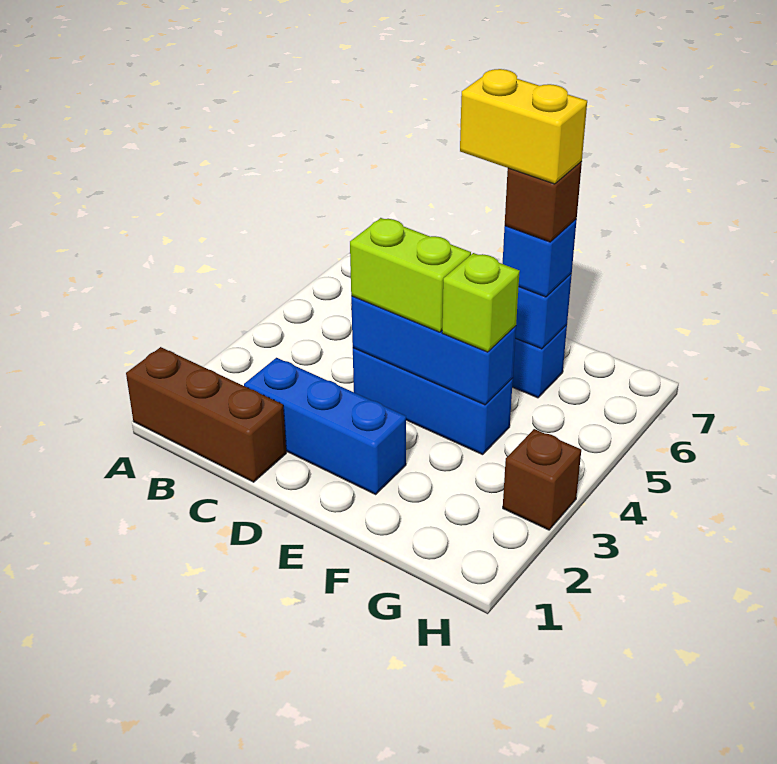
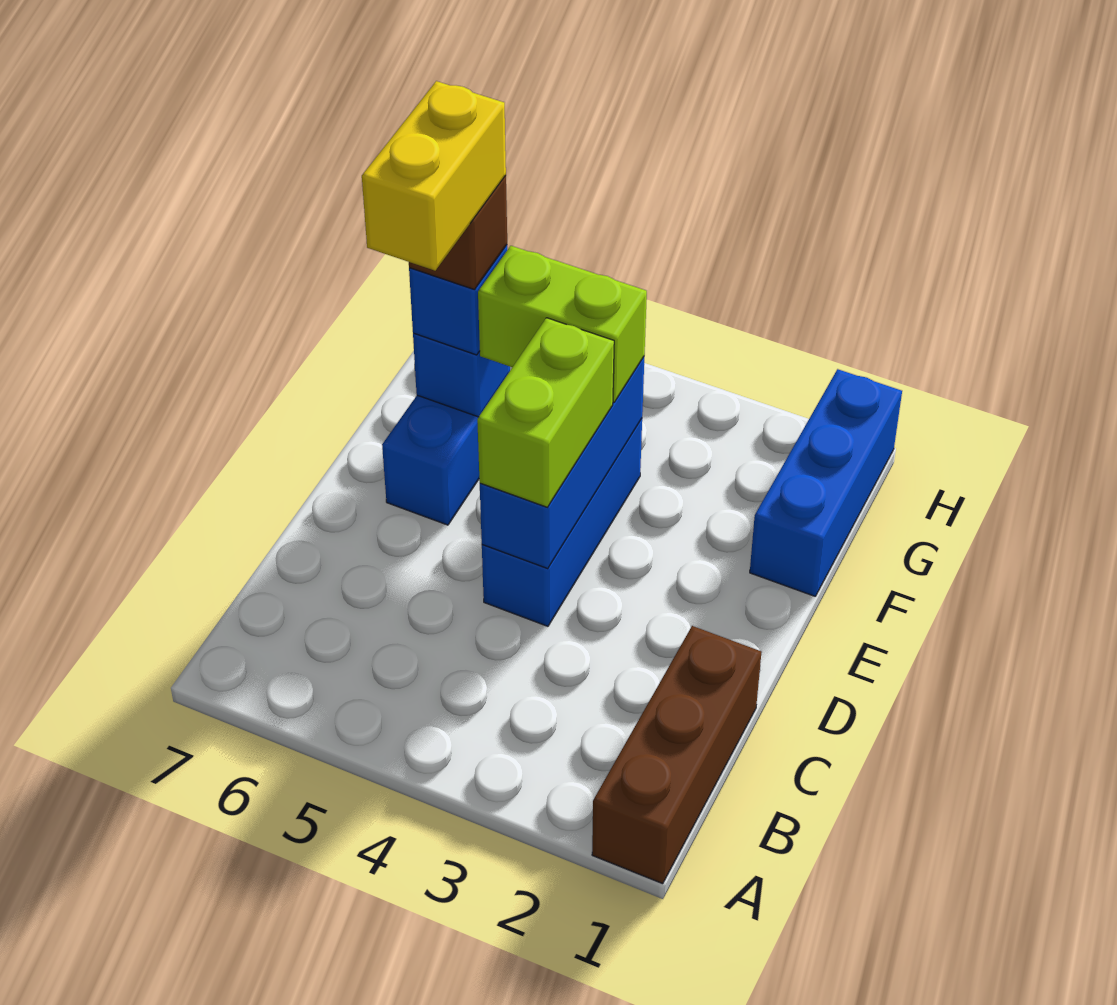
blue brick C2:E2 level 1 -> blue brick F1:H1 level 1
lime brick F4 level 3 -> lime brick F4:F5 level 3
brown brick H3 level 1 -> none

